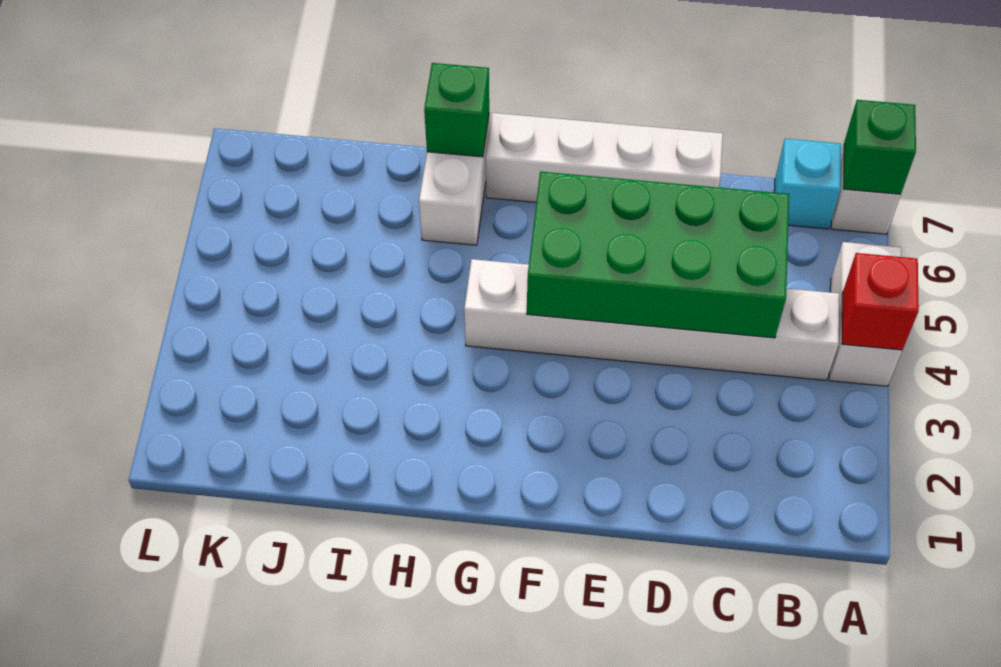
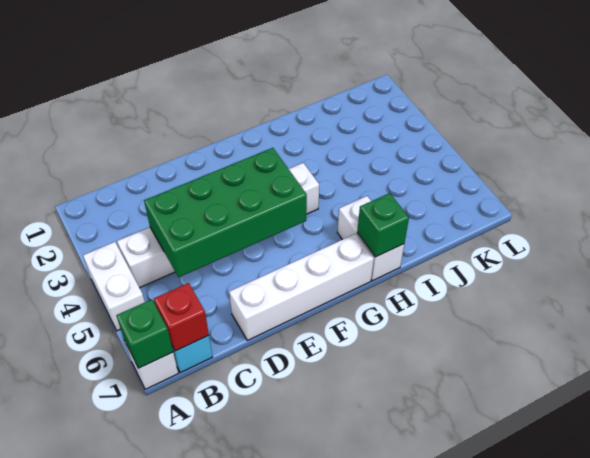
red brick A4 level 2 -> red brick B7 level 2

